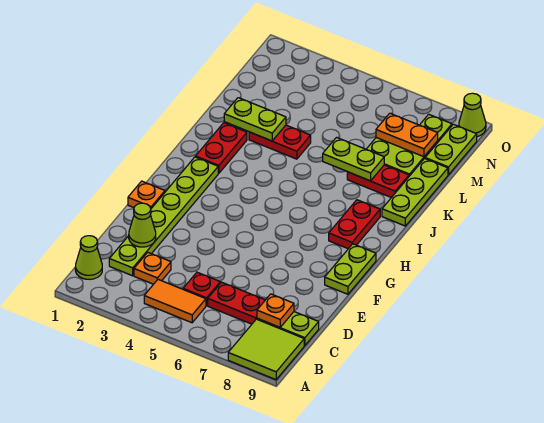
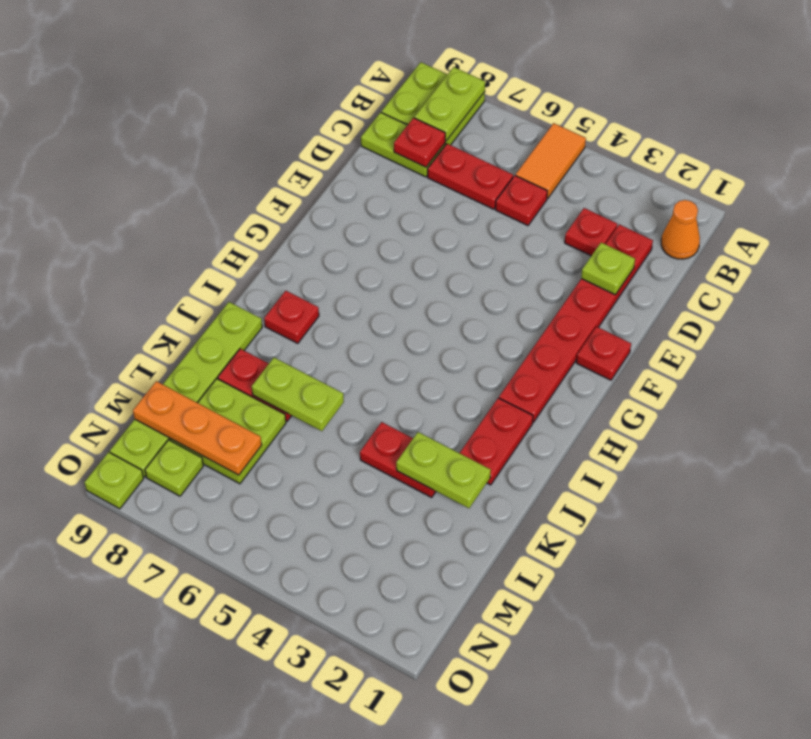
lime tile A8:B9 level 1 -> lime plate A8:B9 level 1
lime cone B1 level 1 -> orange cone B1 level 1
orange tile B4:B5 level 1 -> orange tile A5:B5 level 1
lime plate C2:H2 level 1 -> red plate C2:H2 level 1
orange plate C3 level 1 -> red plate C3 level 1
orange plate C8 level 2 -> red plate C8 level 2
lime cone D2 level 2 -> lime plate D2 level 2
orange plate F1 level 1 -> red plate F1 level 1
lime plate F9:G9 level 1 -> lime plate A8:B8 level 2
red plate H8:I8 level 1 -> red plate I8 level 1
orange plate M7:M8 level 2 -> orange plate M7:M9 level 2
lime cone O9 level 1 -> lime plate O9 level 1

